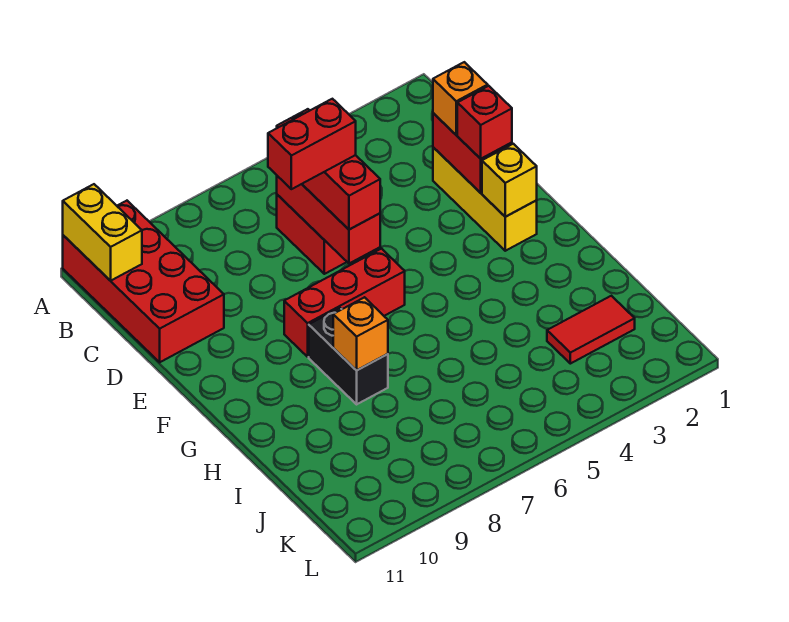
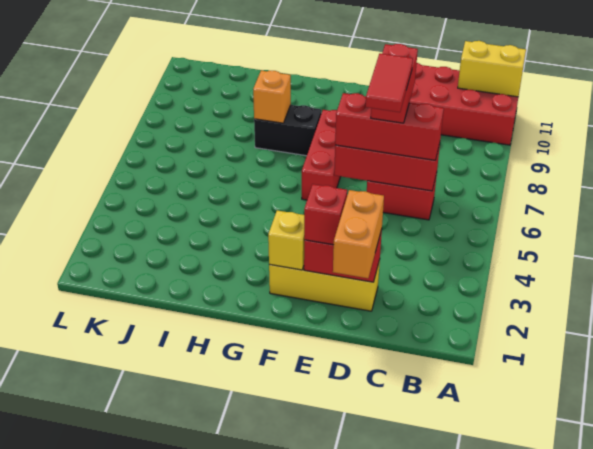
orange brick D2 level 3 -> orange brick D1:D2 level 3
red tile J2:J3 level 1 -> red tile D5:D6 level 5

